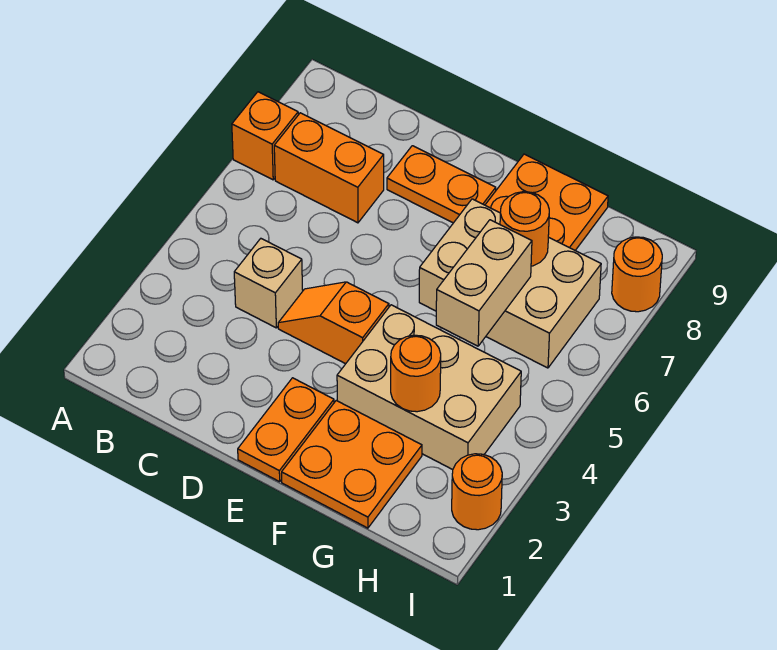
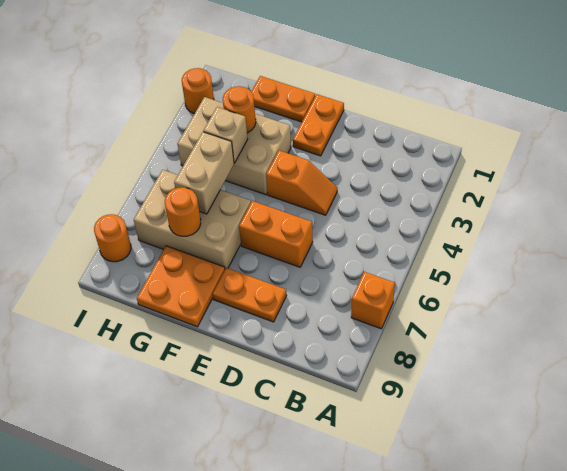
orange brick B7:C7 level 1 -> orange brick D6:E6 level 1
tan brick C4 level 1 -> tan brick G4 level 2
orange plate F1:G2 level 1 -> orange plate F1:G1 level 1

